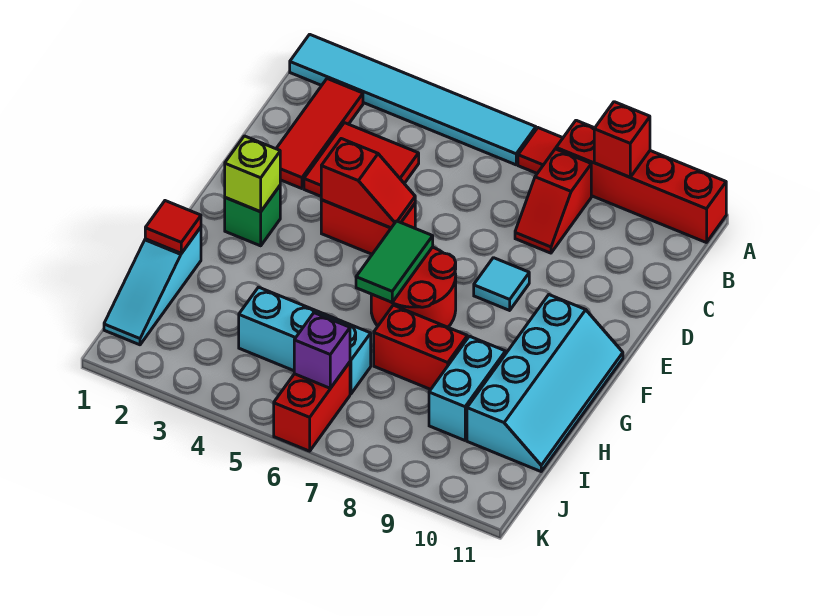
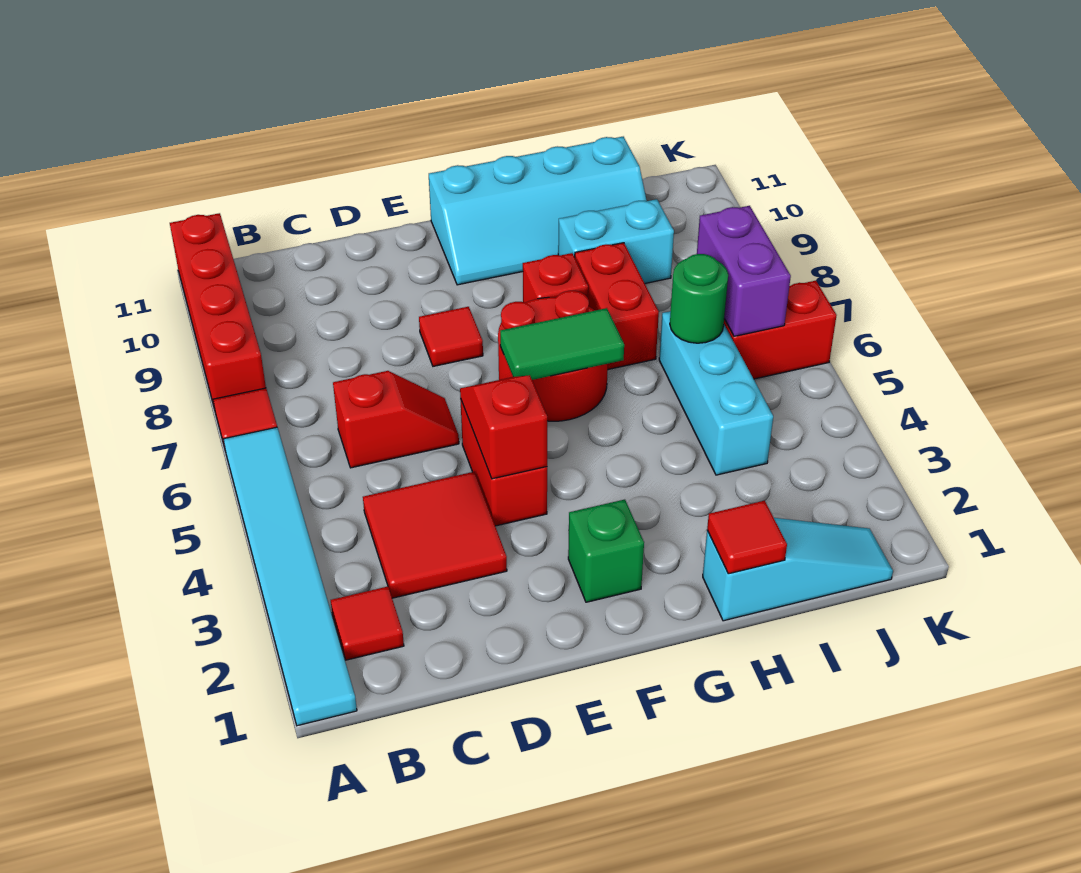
red brick A9 level 2 -> red brick G8 level 1
red tile B2:D2 level 1 -> red tile B2 level 1
red slope B8:C8 level 1 top B -> red slope C6:D6 level 1 top C
cyan tile E8 level 1 -> red tile E8 level 1
lime brick F2 level 2 -> none
cyan slope F10:I11 level 1 top 10 -> cyan slope F10:I11 level 1 top 11
none -> green round brick I6 level 2
purple brick J6 level 2 -> purple brick J6:J7 level 2

